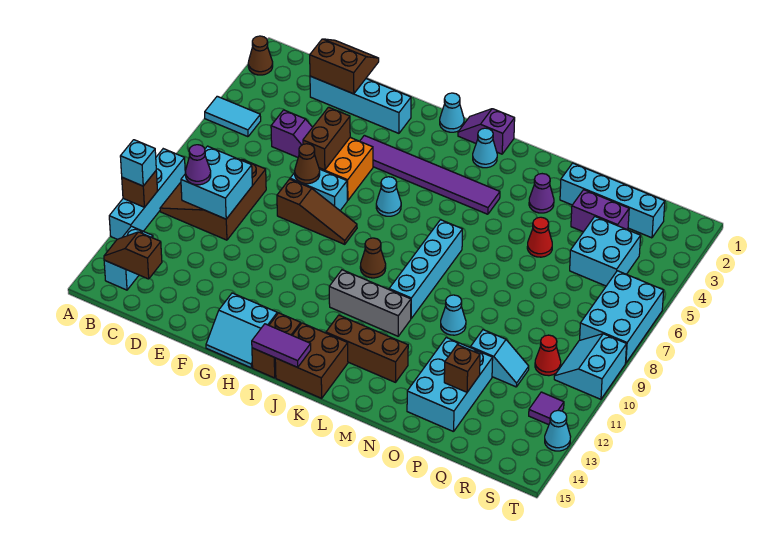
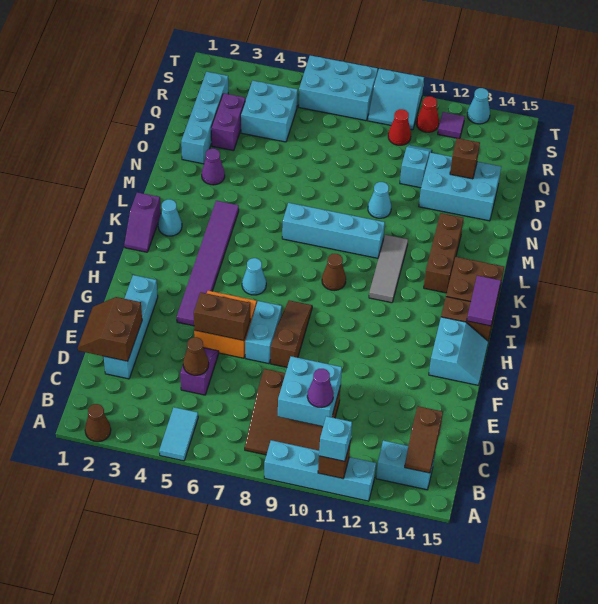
brown cone F7 level 2 -> brown cone D5 level 2
cyan cone I1 level 1 -> none
grey brick J11:L11 level 1 -> grey tile J11:L11 level 1
red cone O5 level 1 -> red cone S11 level 1

